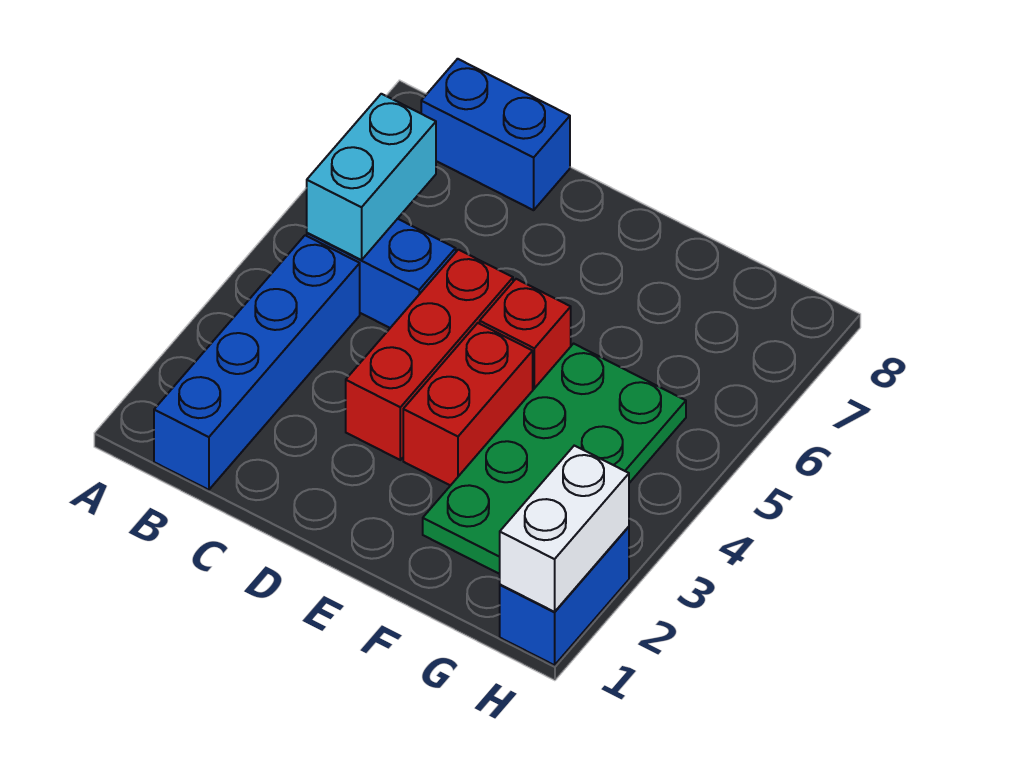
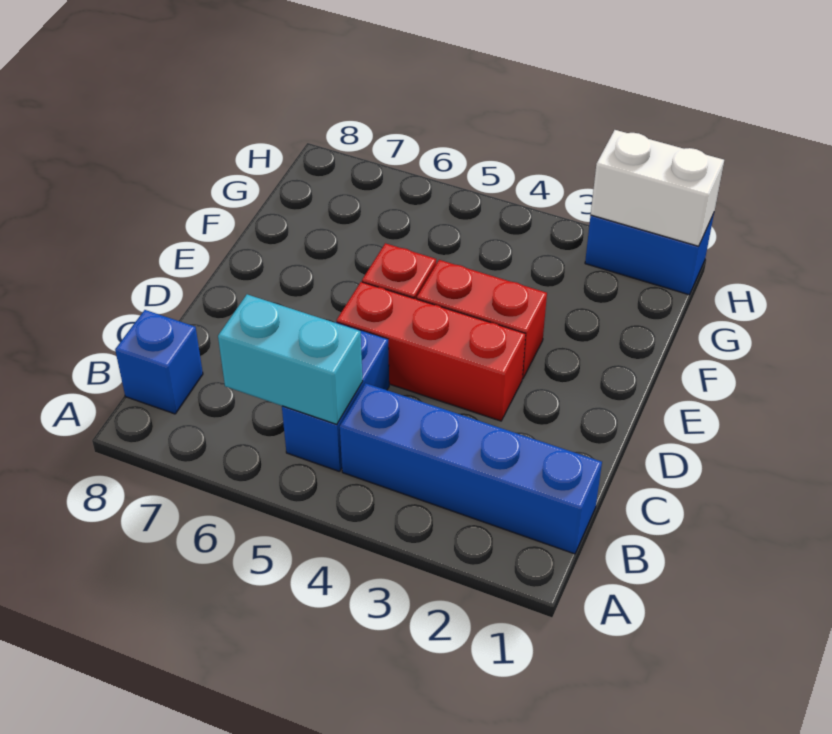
blue brick B8:C8 level 1 -> blue brick B8 level 1
green plate F2:G5 level 1 -> none

